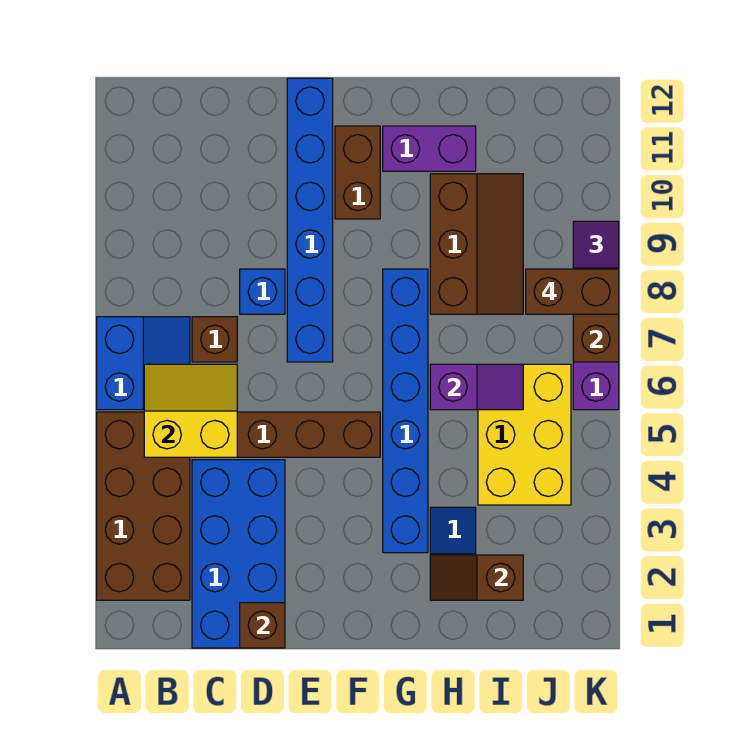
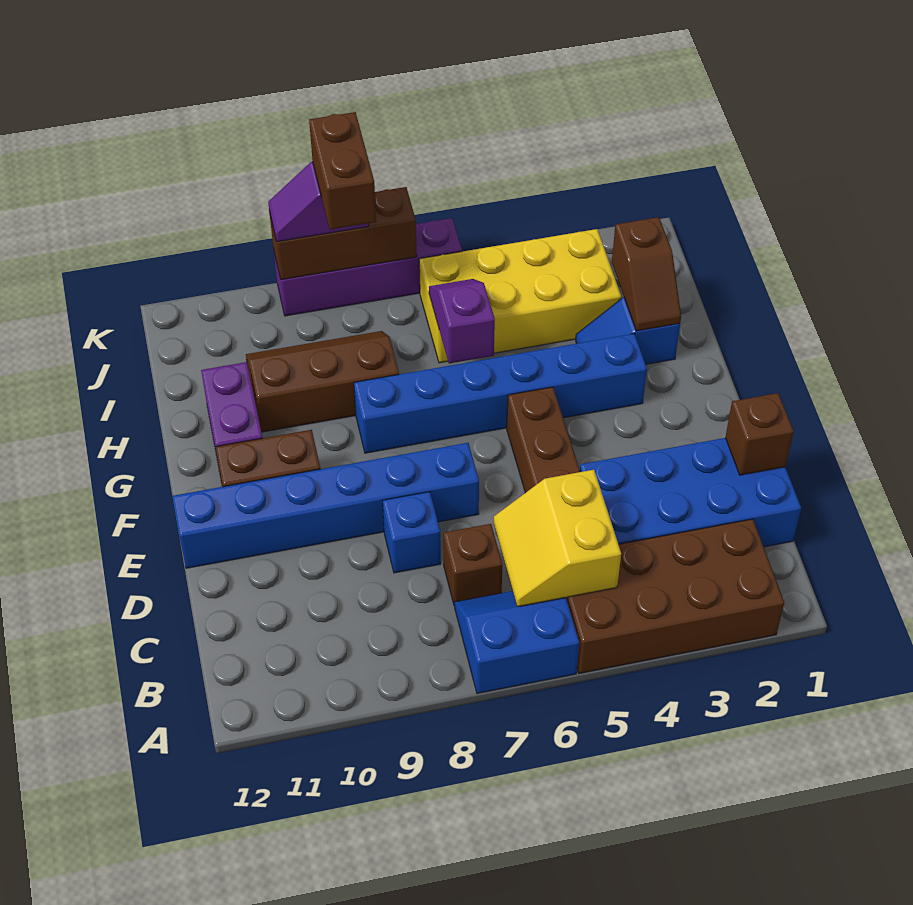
yellow brick I4:J6 level 1 -> yellow brick I3:J6 level 1

